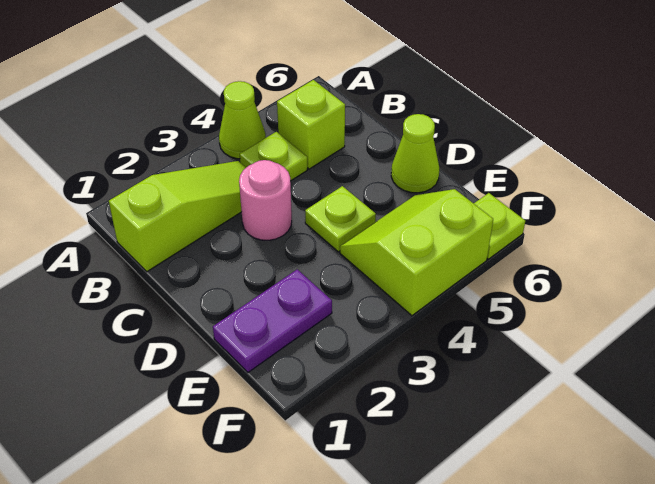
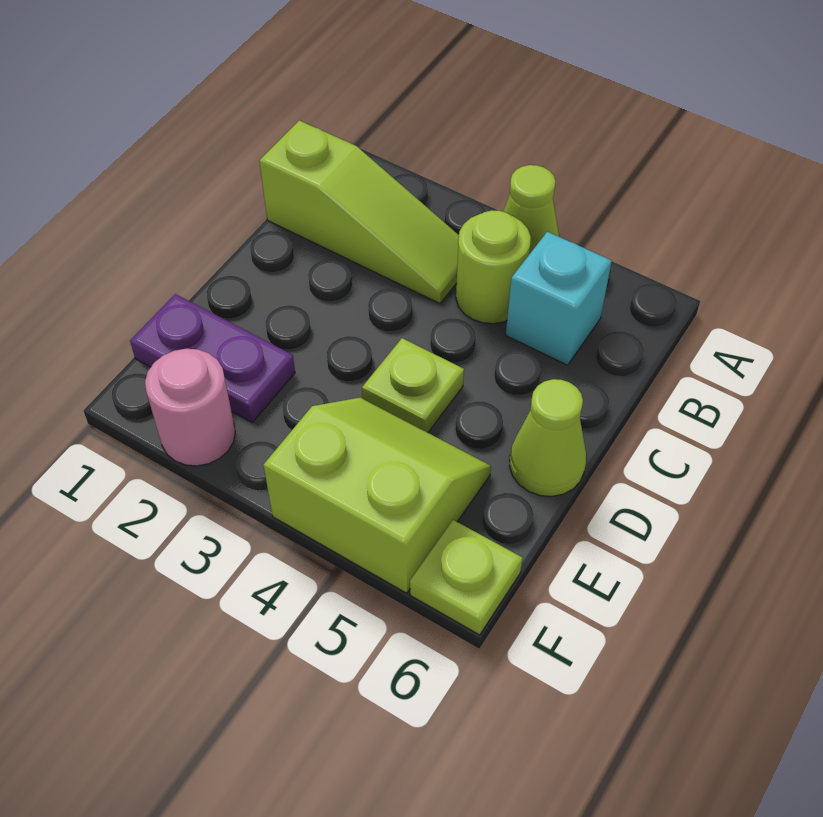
lime plate B4 level 1 -> lime round brick B4 level 1
lime brick B5 level 1 -> cyan brick B5 level 1
pink round brick C3 level 1 -> pink round brick F2 level 1

